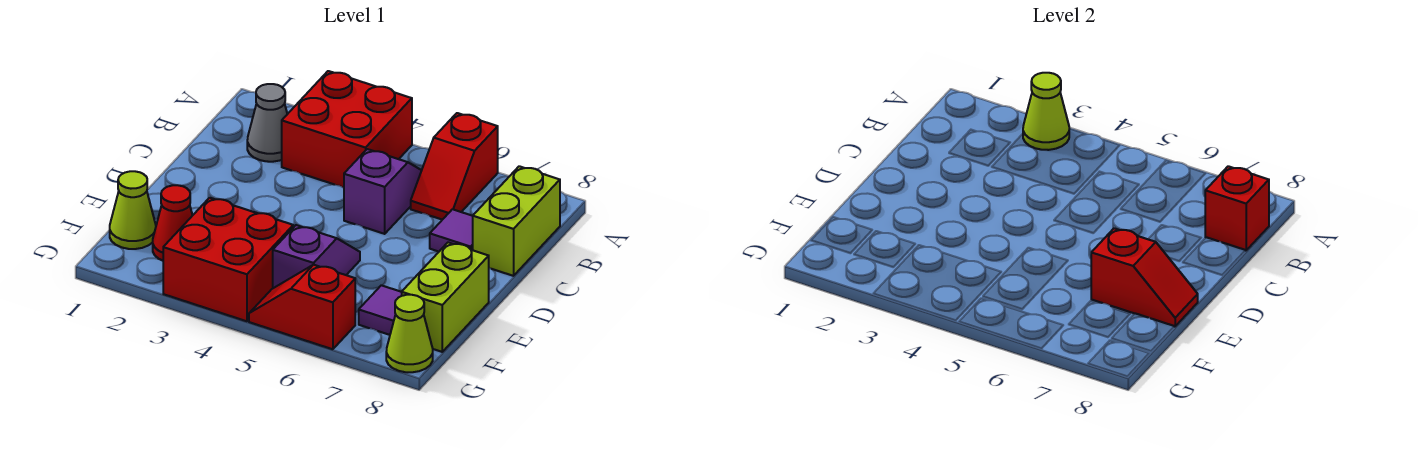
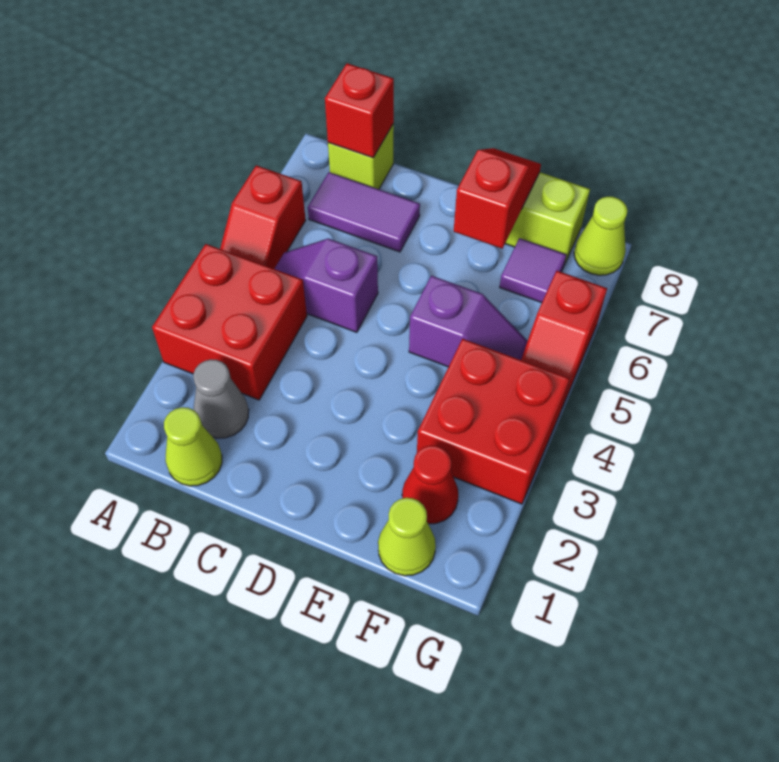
lime cone A3 level 2 -> lime cone B1 level 1
red slope A6:B6 level 1 top A -> red slope A5:A6 level 1 top 6
lime brick B8:C8 level 1 -> lime brick B8 level 1
purple tile C7 level 1 -> purple tile B7:C7 level 1
purple slope E5:F5 level 1 top F -> purple slope E5:F5 level 1 top E

